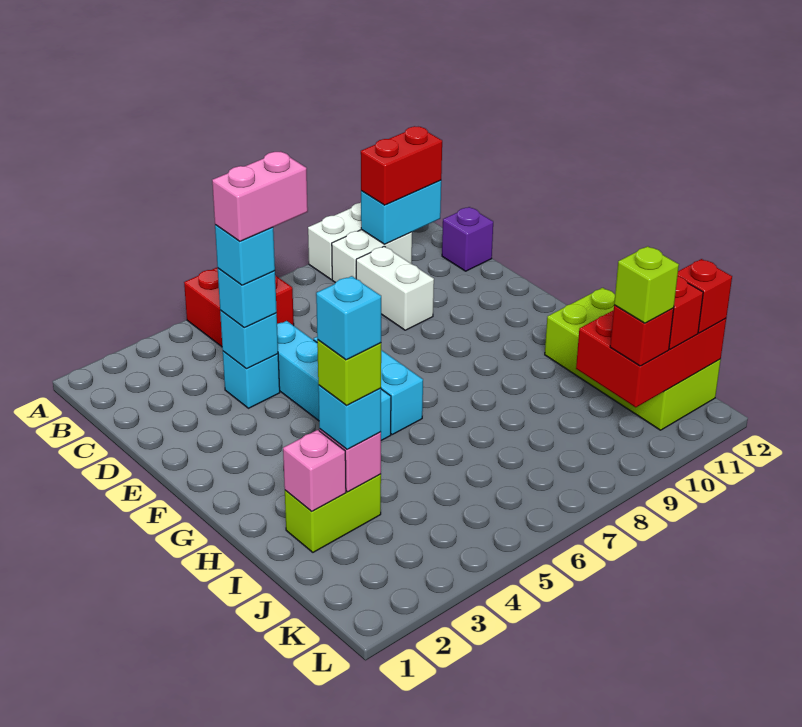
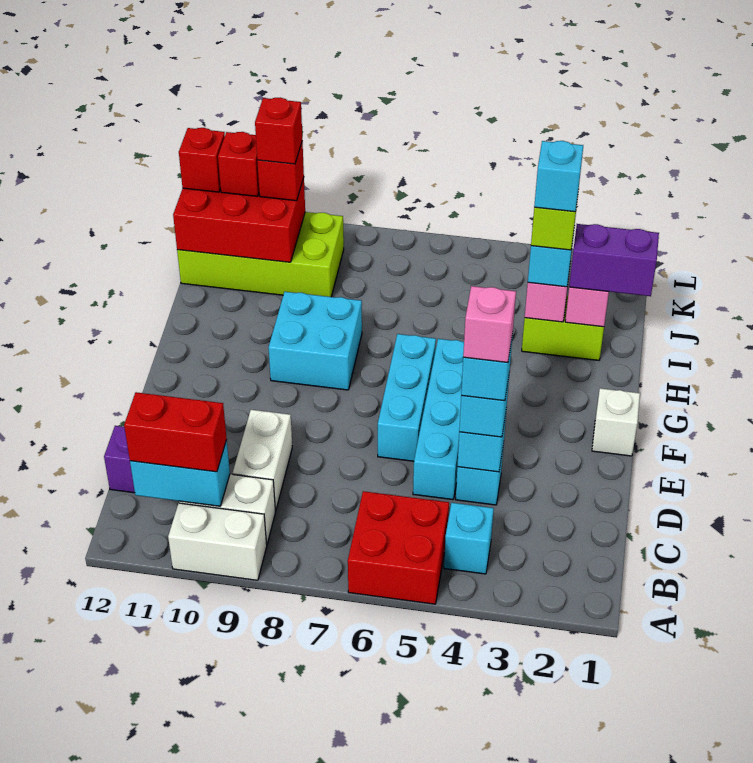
none -> cyan brick B4 level 1
pink brick D4:D5 level 5 -> pink brick D4 level 5
none -> white brick F1 level 1
none -> cyan brick G8:H9 level 1
lime brick H11:K12 level 1 -> lime brick J9:K12 level 1
none -> purple brick I1:I2 level 3
lime brick K10 level 4 -> red brick K10 level 4

